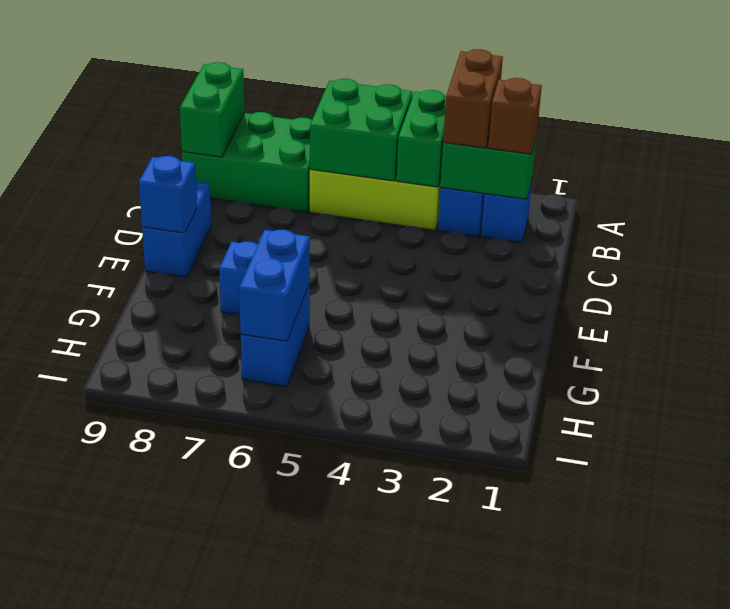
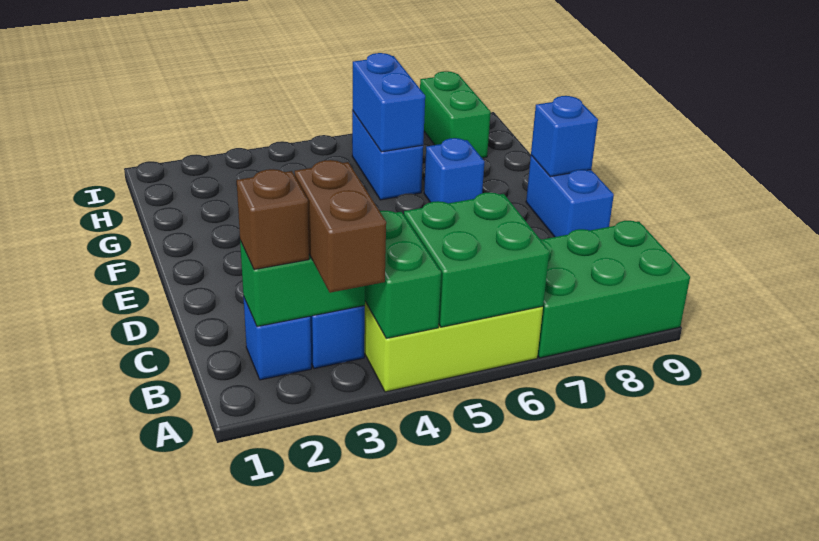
green brick A9:B9 level 2 -> green brick H8:I8 level 1

